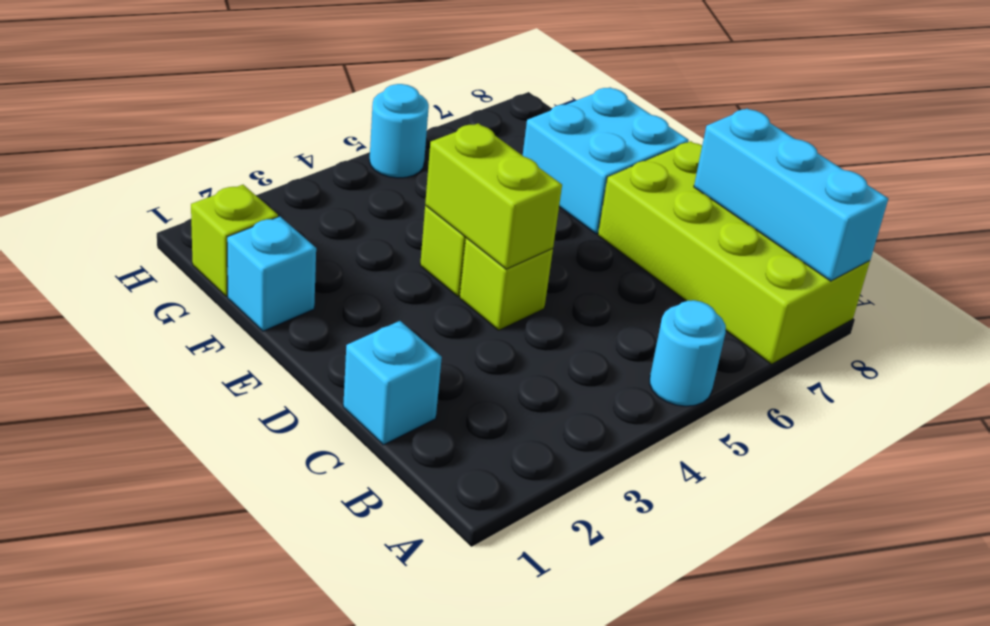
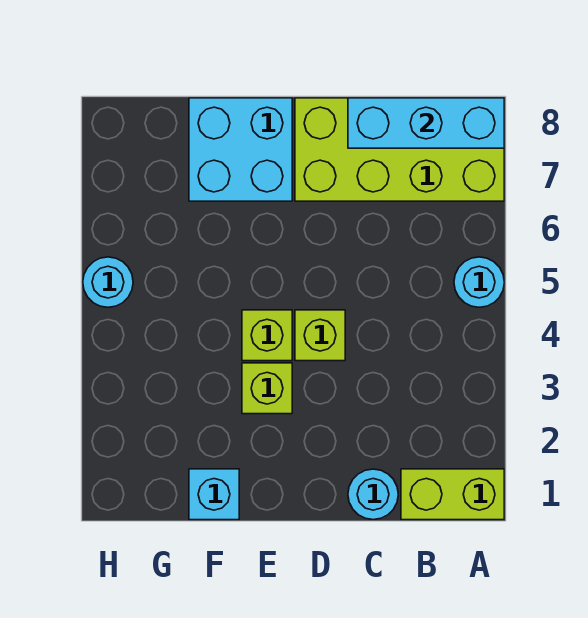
cyan brick C1 level 1 -> cyan round brick C1 level 1
lime brick D4:E4 level 2 -> lime brick A1:B1 level 1
lime brick G1 level 1 -> lime brick E3 level 1

